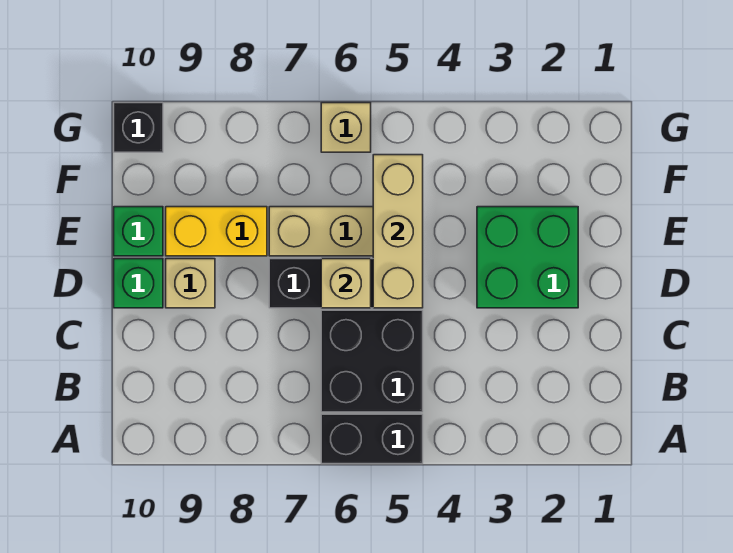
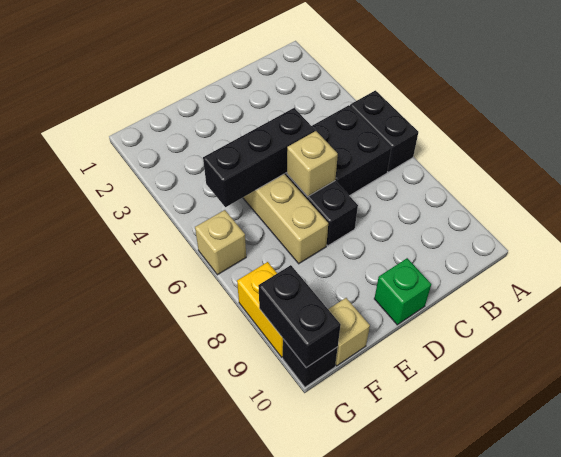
green brick D2:E3 level 1 -> none
tan brick D5:F5 level 2 -> black brick D5:F5 level 2
tan brick D9 level 1 -> tan brick F10 level 1
yellow brick E8:E9 level 1 -> yellow brick G8:G9 level 1
green brick E10 level 1 -> none
none -> black brick G9:G10 level 2

